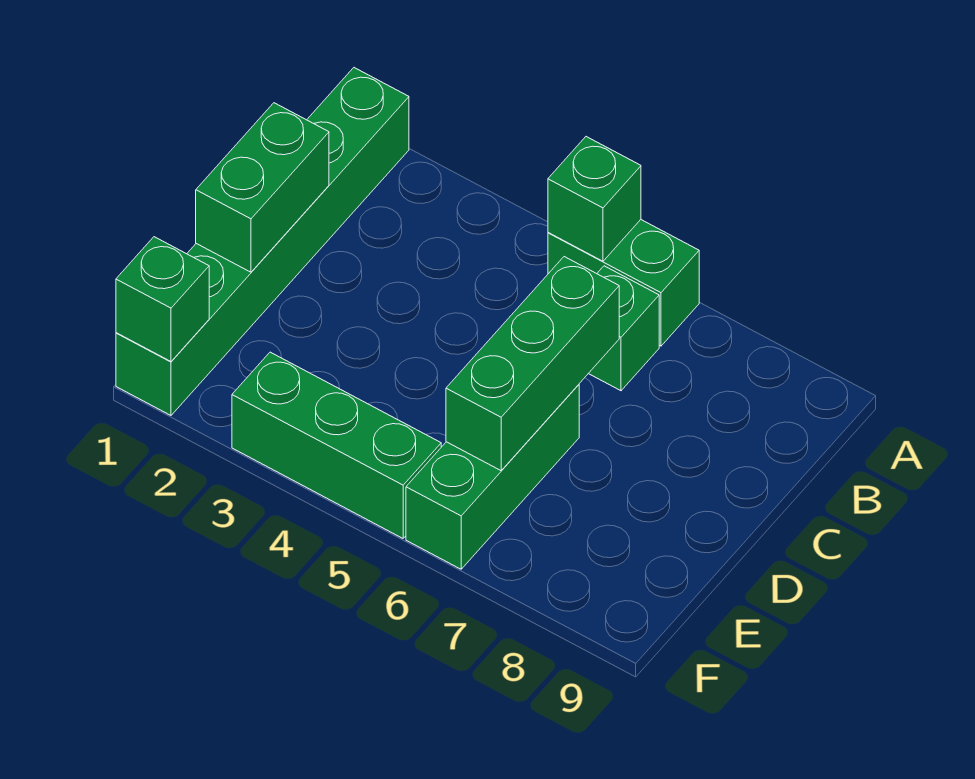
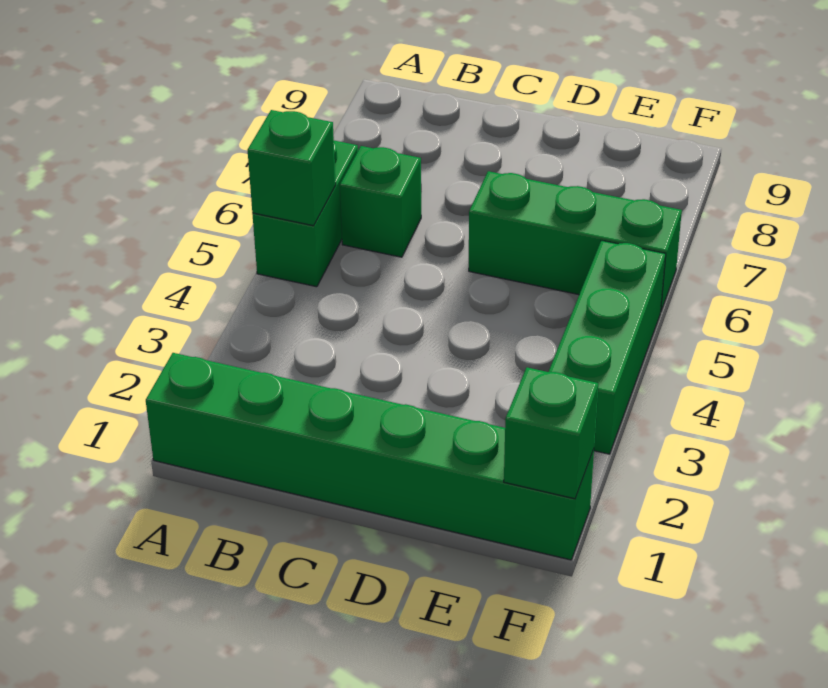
green brick C1:D1 level 2 -> none
green brick C6:E6 level 2 -> none

